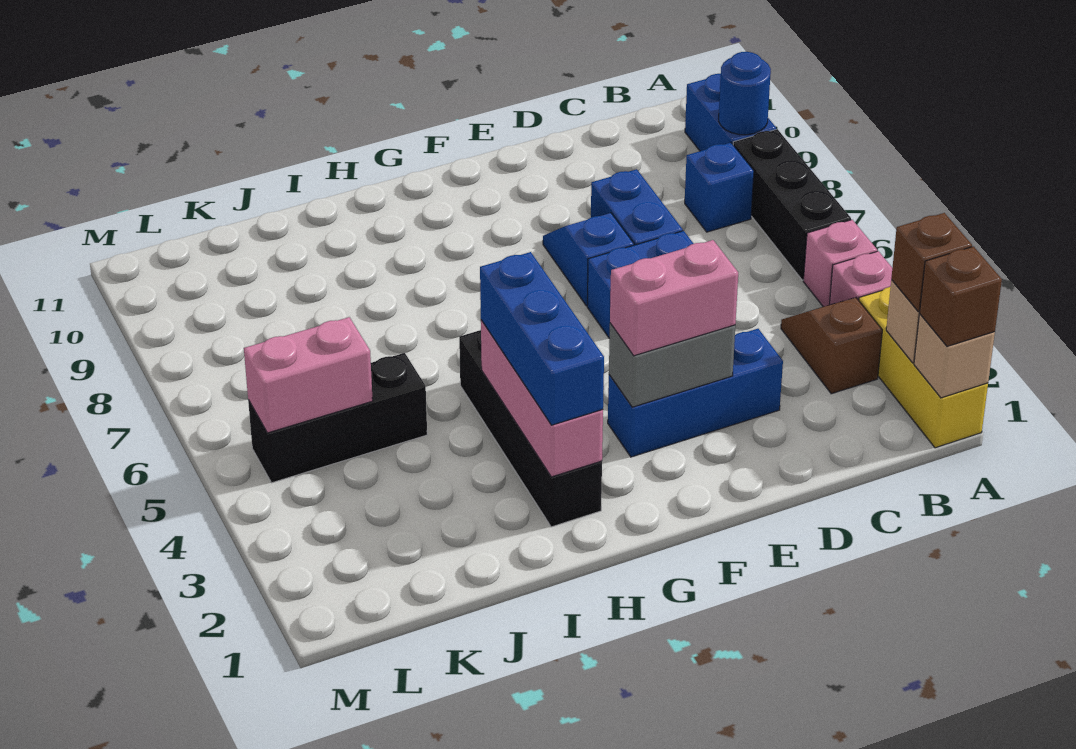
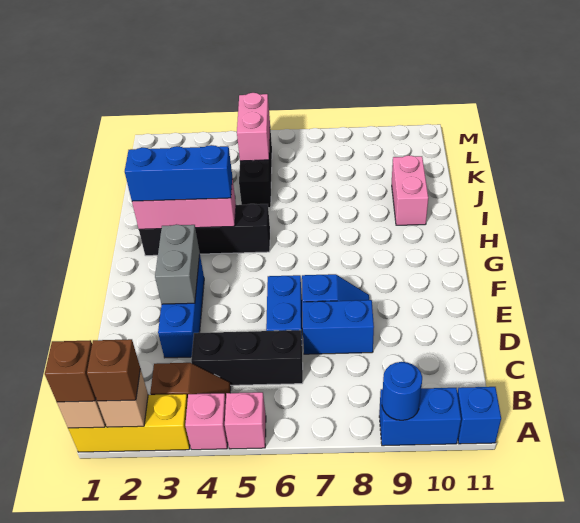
black brick A6:A8 level 1 -> black brick C4:C6 level 1
blue brick B8 level 1 -> blue brick A11 level 1
pink brick E3:F3 level 3 -> pink brick I10:J10 level 1

